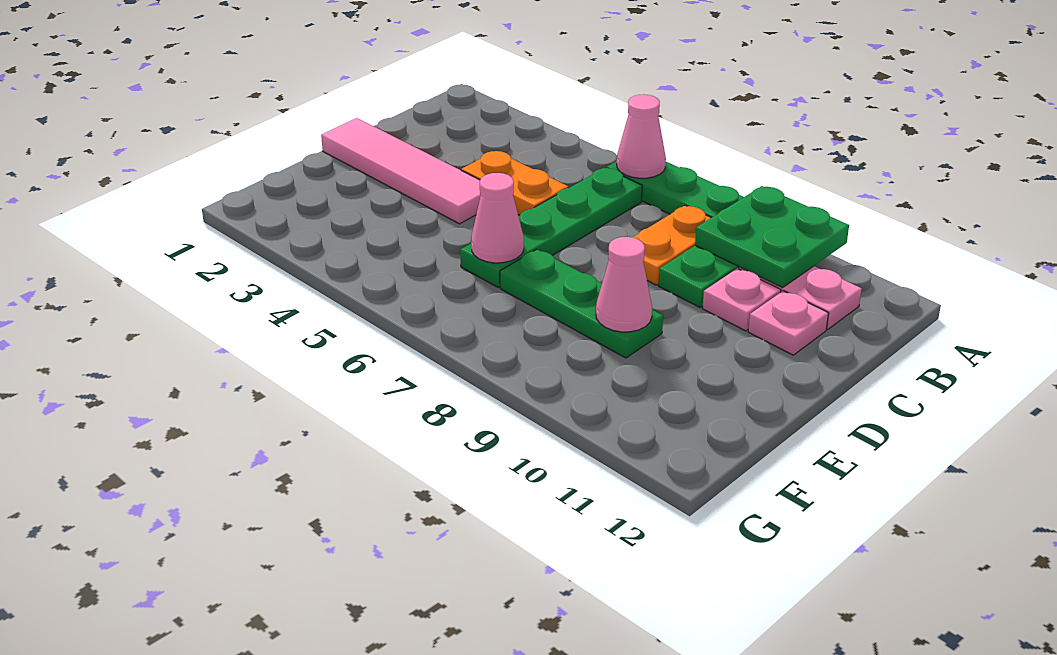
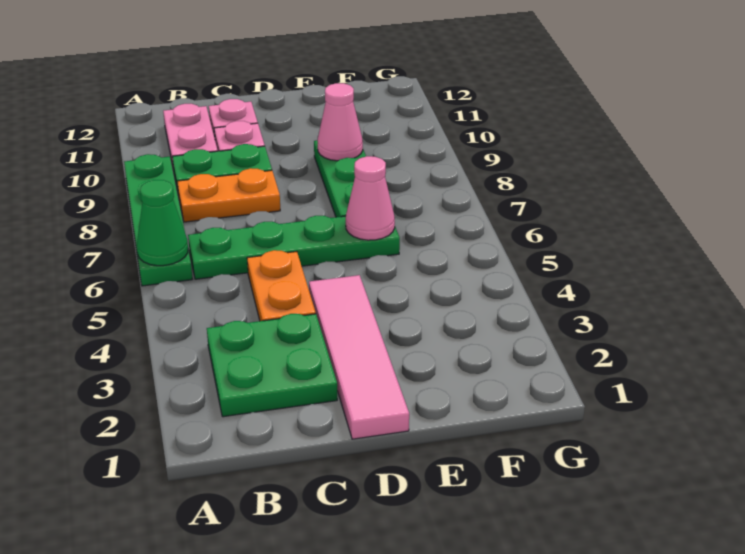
pink cone A6 level 2 -> green cone A6 level 2
green plate A9:B10 level 2 -> green plate B2:C3 level 1

